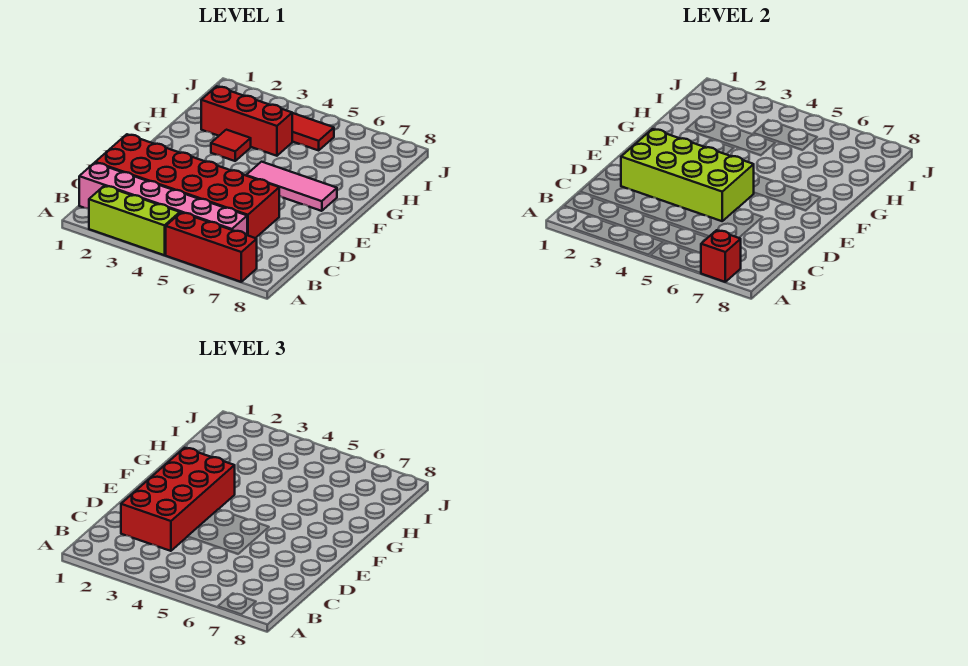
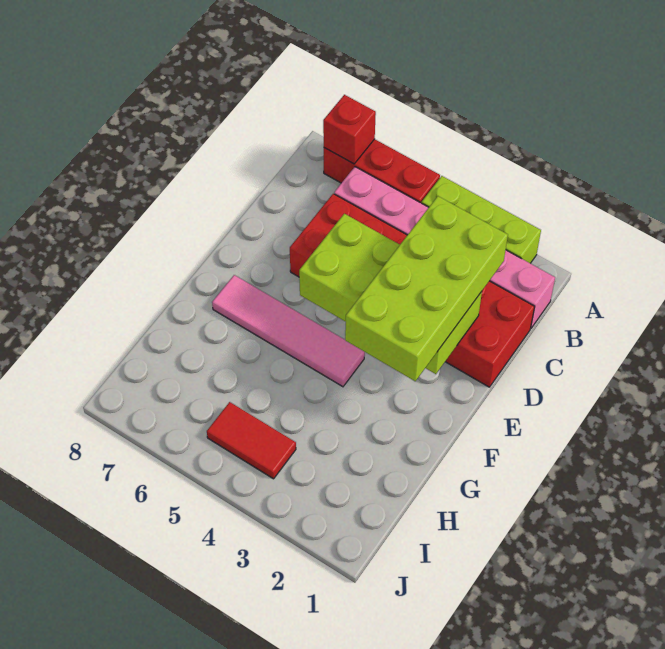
red brick C2:F3 level 3 -> lime brick C2:F3 level 3
pink tile F5:F7 level 1 -> pink tile F4:F7 level 1
red tile G3 level 1 -> none
red brick H2:H4 level 1 -> none

